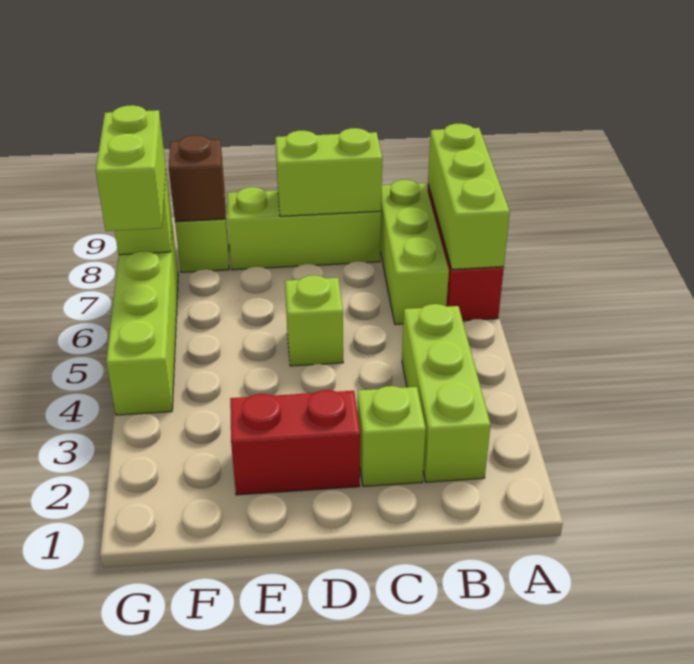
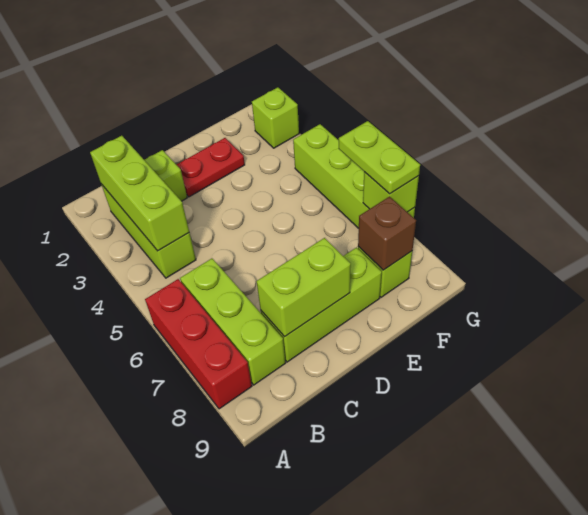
lime brick A6:A8 level 2 -> lime brick B2:B4 level 2
red brick D2:E2 level 1 -> red plate D2:E2 level 1
lime brick D5 level 1 -> lime brick G2 level 1
lime brick G6:G7 level 3 -> lime plate G6:G7 level 3

